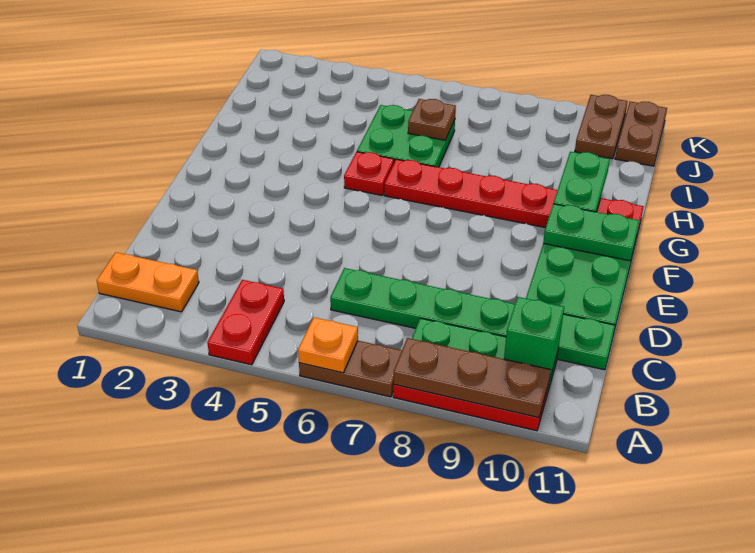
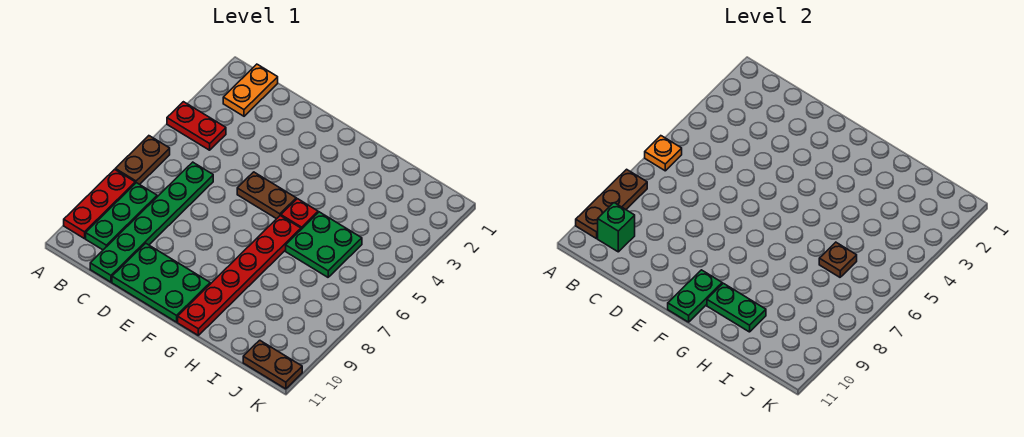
brown plate J10:K10 level 1 -> brown plate E5:F5 level 1

